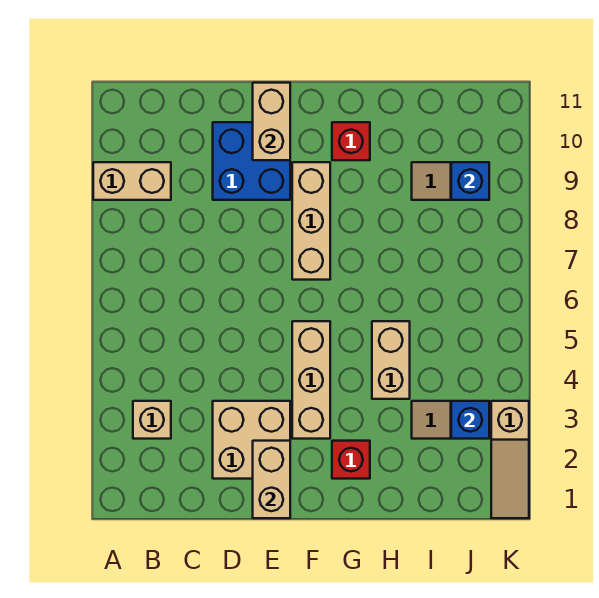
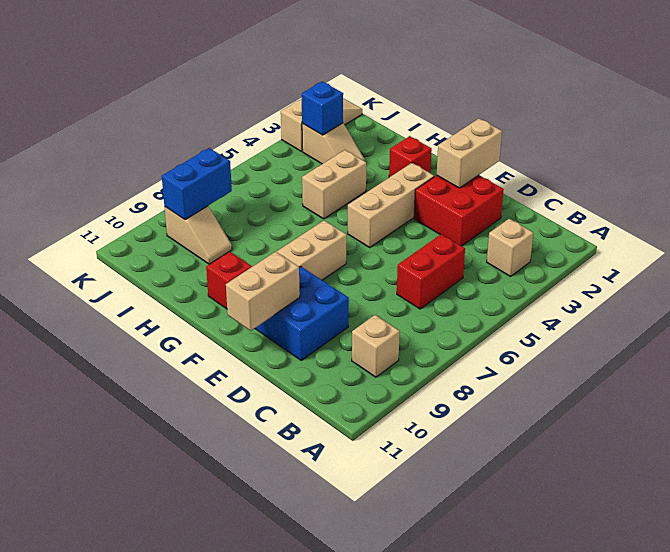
tan brick A9:B9 level 1 -> tan brick B9 level 1
none -> red brick C5:C6 level 1
tan brick D2:E3 level 1 -> red brick D2:E3 level 1
blue brick J9 level 2 -> blue brick J8:J9 level 2

